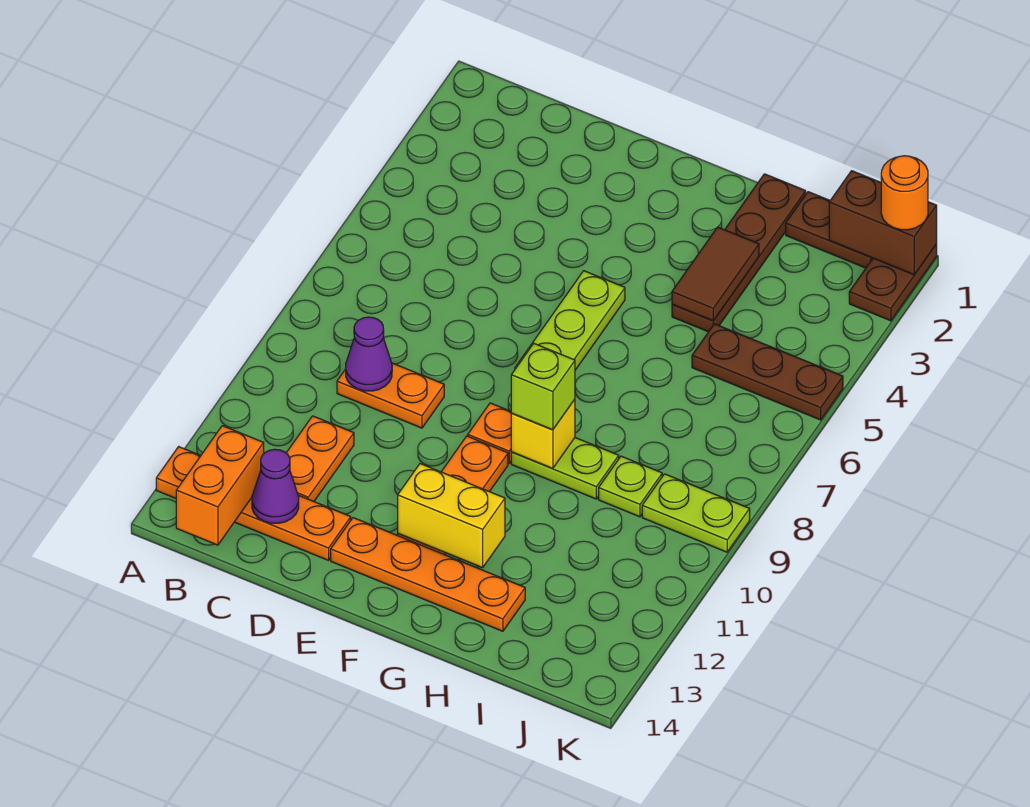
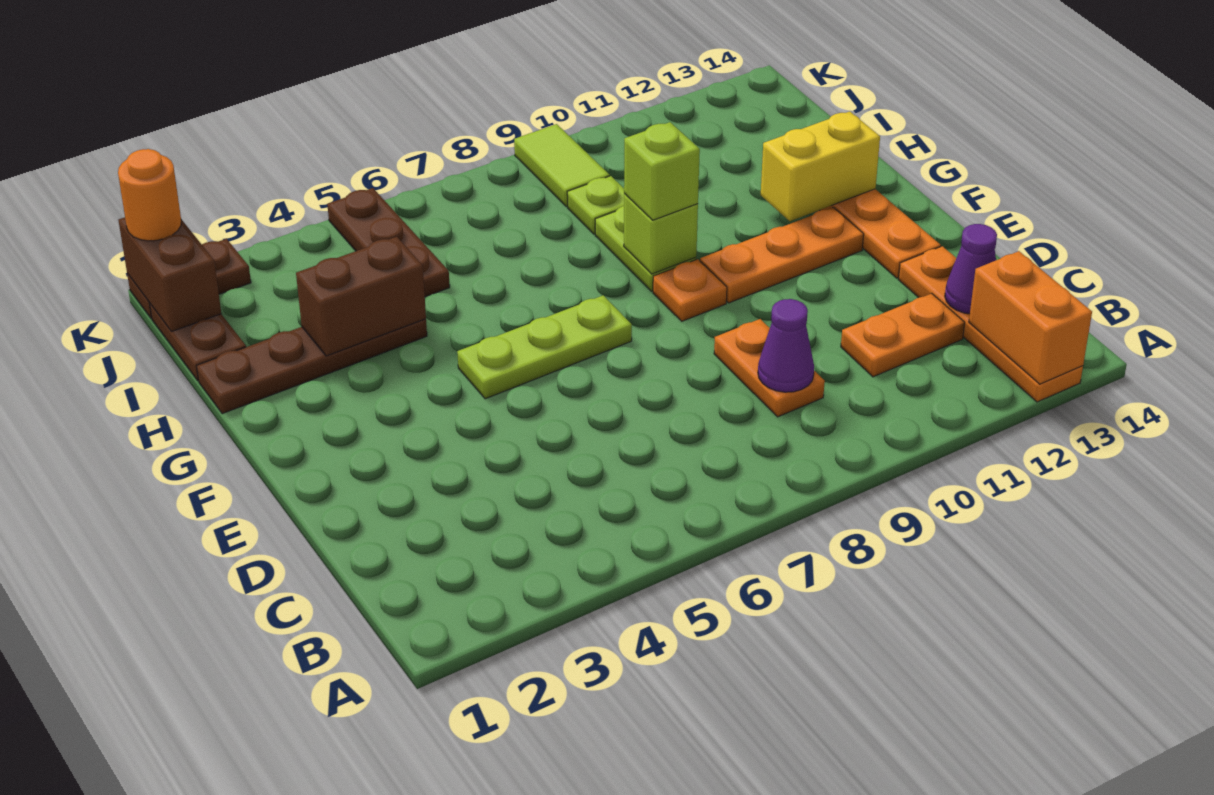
orange brick B13:B14 level 2 -> orange brick A13:B13 level 2
yellow brick F12:G12 level 2 -> yellow brick G12:G13 level 2
yellow brick G9 level 2 -> lime brick G9 level 2
brown tile H3:H4 level 2 -> brown brick H3:H4 level 2
lime plate J9:K9 level 1 -> lime tile J9:K9 level 1

